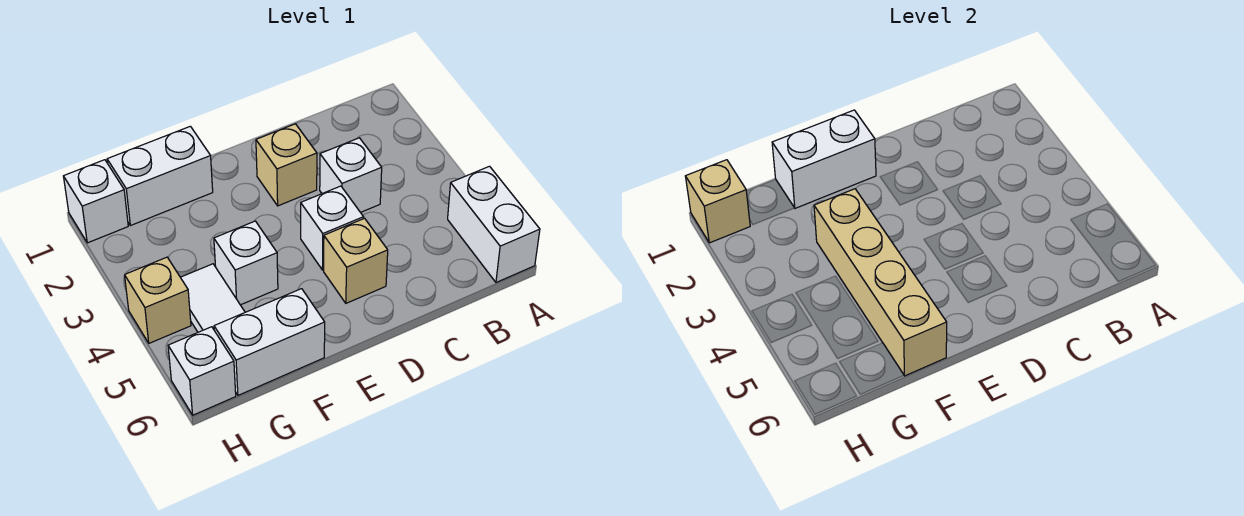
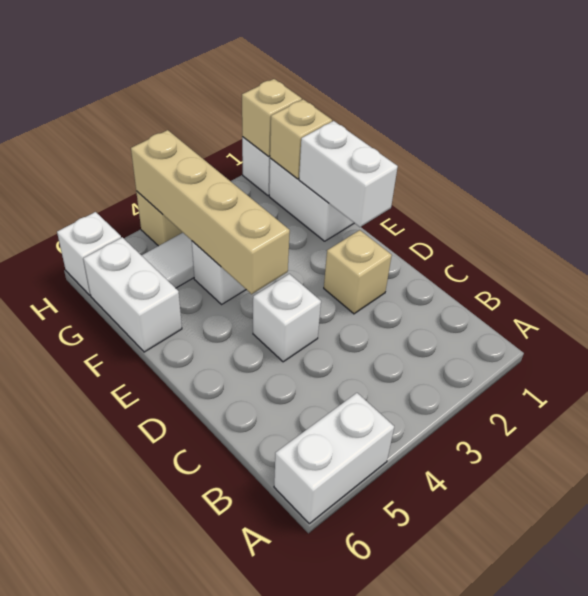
white brick C3 level 1 -> none
tan brick D5 level 1 -> tan brick G1 level 2
tan brick F3:F6 level 2 -> tan brick E4:H4 level 2

